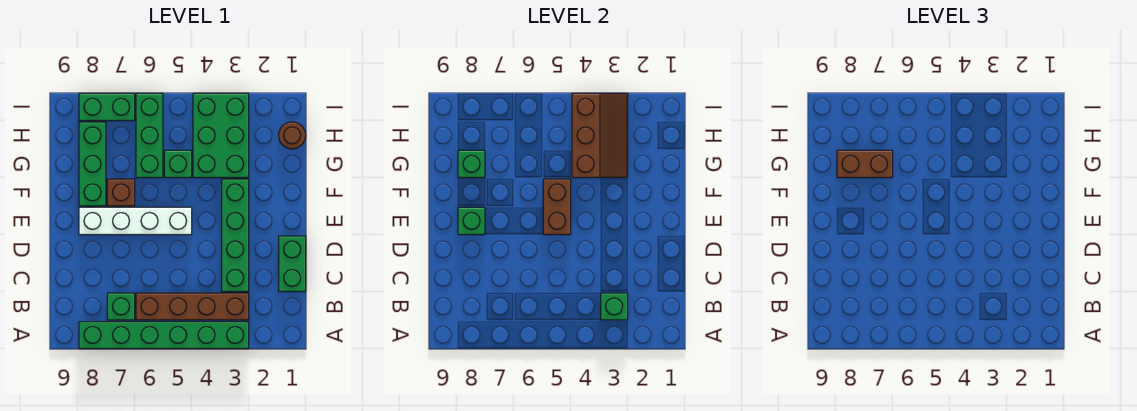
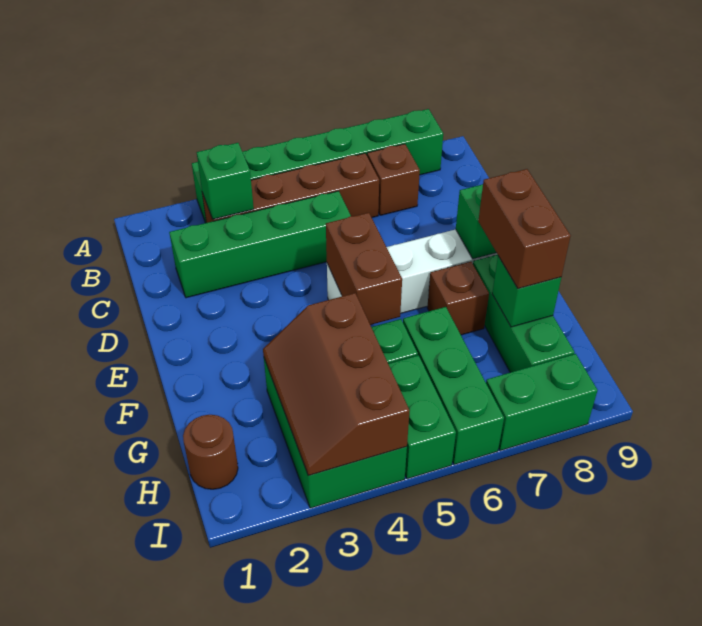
green brick B7 level 1 -> brown brick B7 level 1
green brick C1:D1 level 1 -> green brick H5:I5 level 1
green brick C3:F3 level 1 -> green brick C2:C5 level 1
brown brick G7:G8 level 3 -> brown brick F8:G8 level 3

